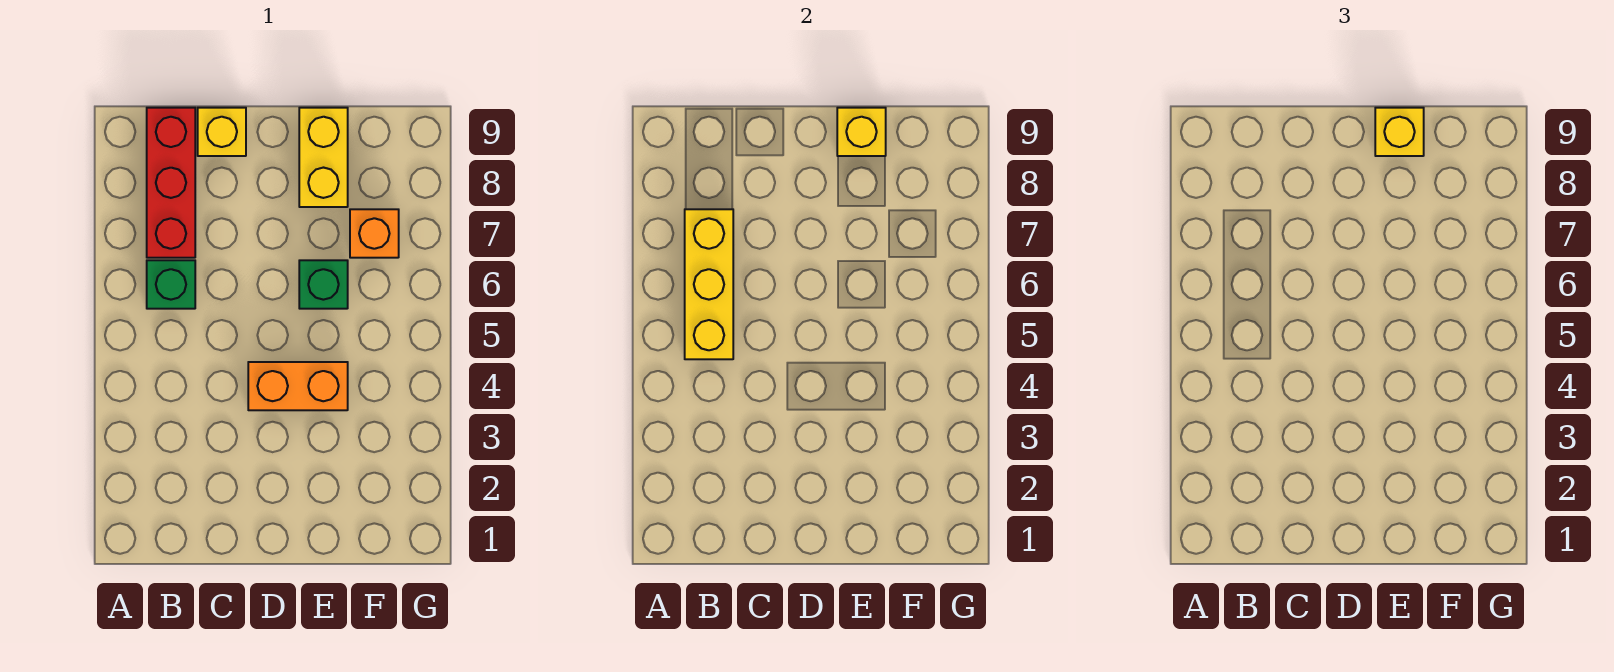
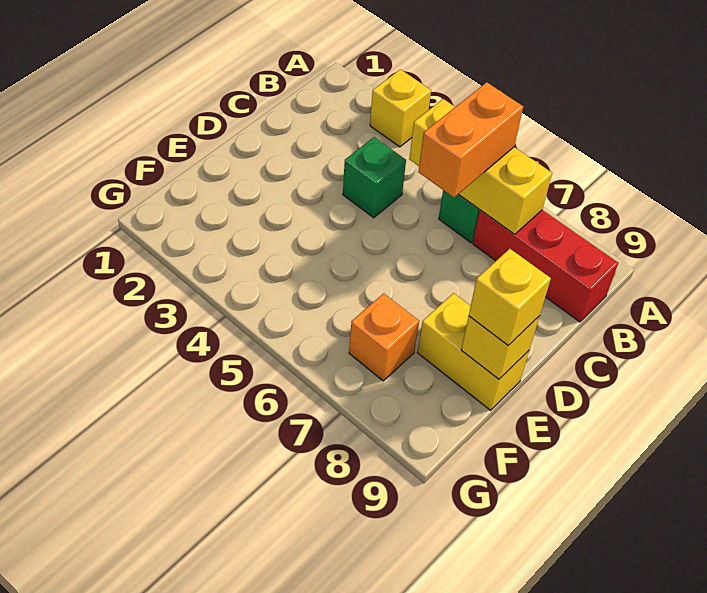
yellow brick C9 level 1 -> yellow brick A3 level 1
orange brick D4:E4 level 1 -> orange brick B6:C6 level 3
green brick E6 level 1 -> green brick C4 level 1

